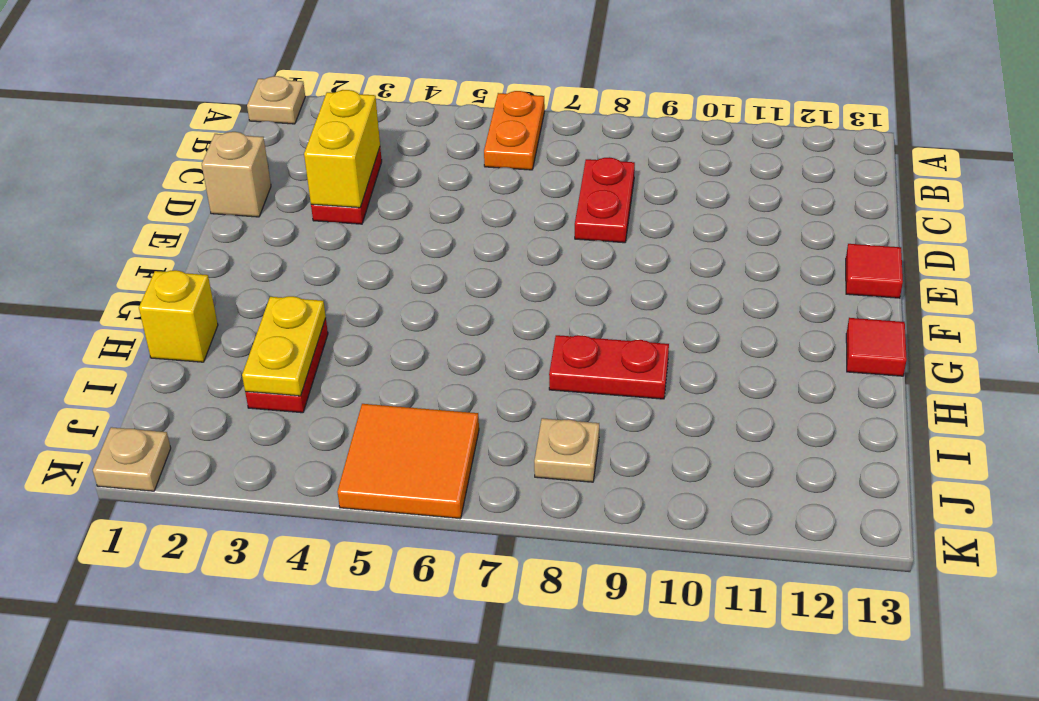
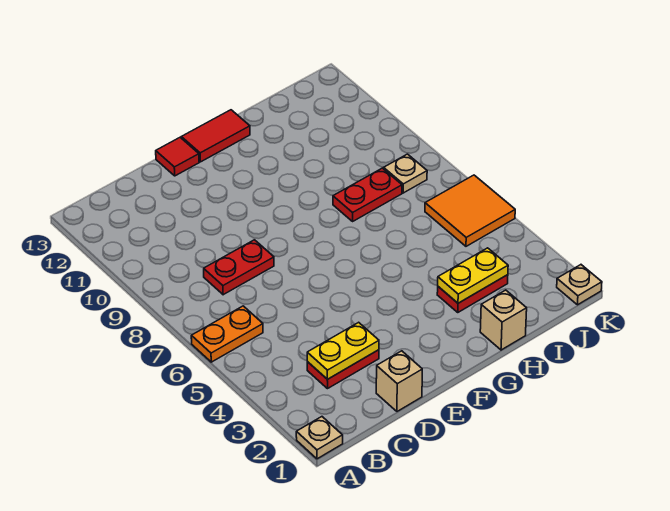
yellow brick C3:D3 level 2 -> yellow plate C3:D3 level 2
red tile G13 level 1 -> red tile F13:G13 level 1
yellow brick H1 level 1 -> tan brick H1 level 1
red plate H8:H9 level 1 -> red plate H8:I8 level 1

